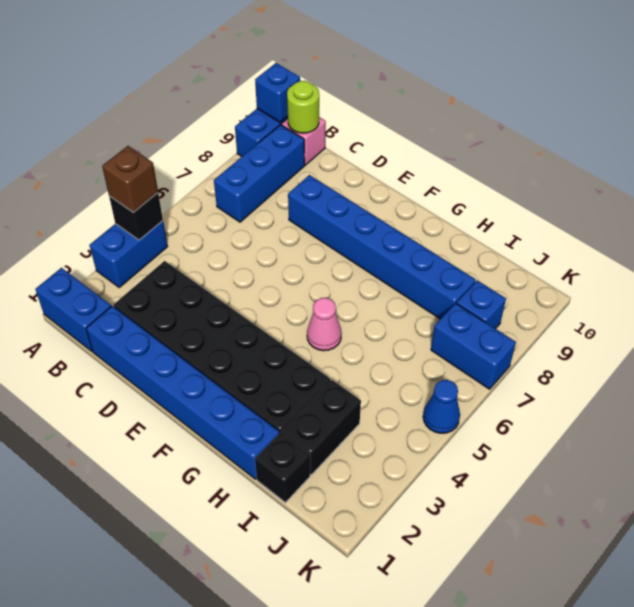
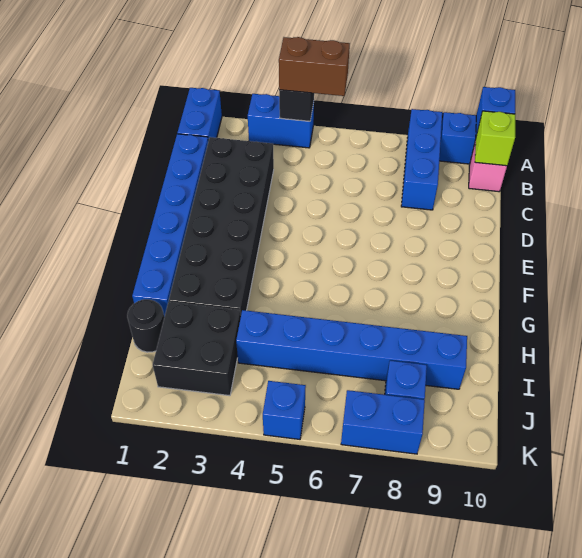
brown brick A4 level 3 -> brown brick A4:A5 level 3
blue brick B7:B9 level 1 -> blue brick A8:C8 level 1
lime round brick B10 level 2 -> lime brick B10 level 2
blue brick D8:I8 level 1 -> blue brick I4:I9 level 1
pink cone G5 level 1 -> none
black brick I1 level 1 -> black round brick I1 level 1
black brick I2:I3 level 1 -> black brick I2:J3 level 1
blue brick J7:K7 level 1 -> blue brick K7:K8 level 1
blue cone K5 level 1 -> blue brick K5 level 1

